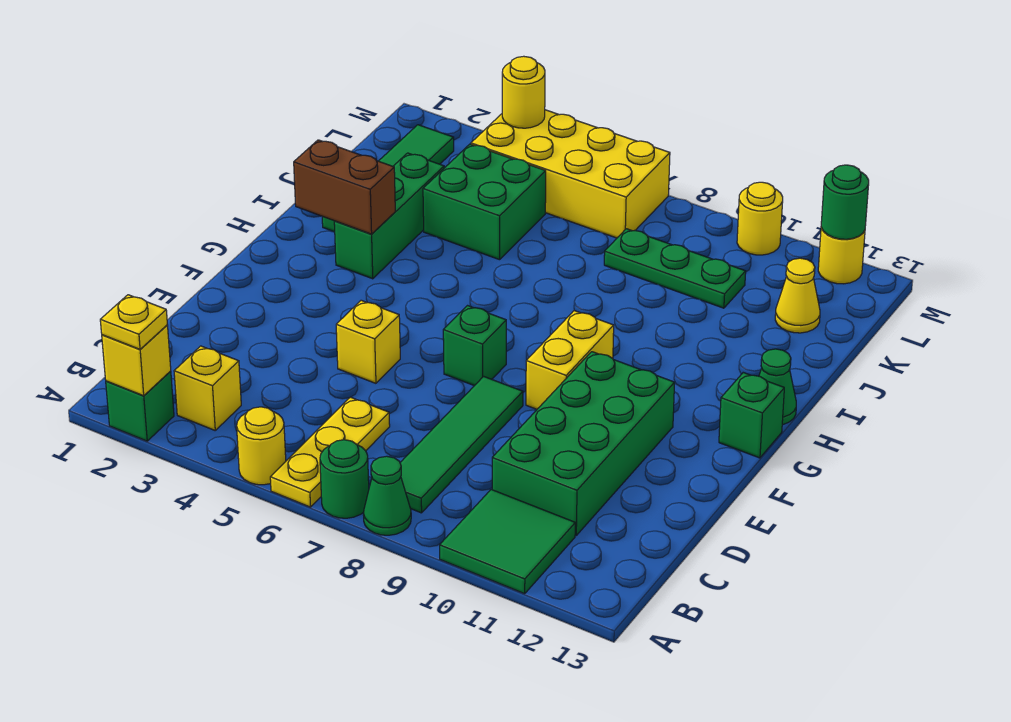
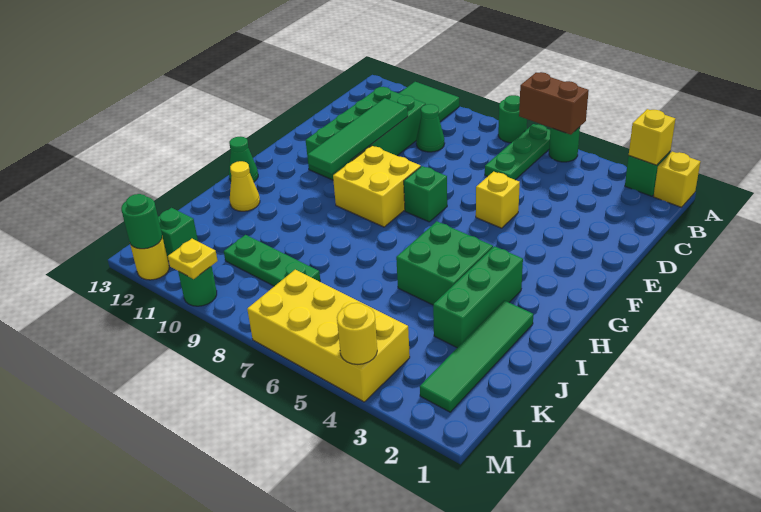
yellow plate A2 level 3 -> yellow plate M10 level 2
yellow round brick A5 level 1 -> green round brick A5 level 1
yellow plate A6:C6 level 1 -> green plate A6:C6 level 1
green cone A8 level 1 -> green cone C9 level 1
yellow brick B3 level 1 -> yellow brick A1 level 1
green tile B8:E8 level 1 -> green tile D10:G10 level 2
yellow brick F9:G9 level 1 -> yellow brick F8:G9 level 1
green brick G13 level 1 -> green brick L12 level 1
brown brick H2:H3 level 2 -> brown brick A5:A6 level 2
green brick J4:K5 level 1 -> green brick H4:I5 level 1
yellow cone K12 level 1 -> yellow cone I12 level 1
yellow round brick M10 level 1 -> green round brick M10 level 1

